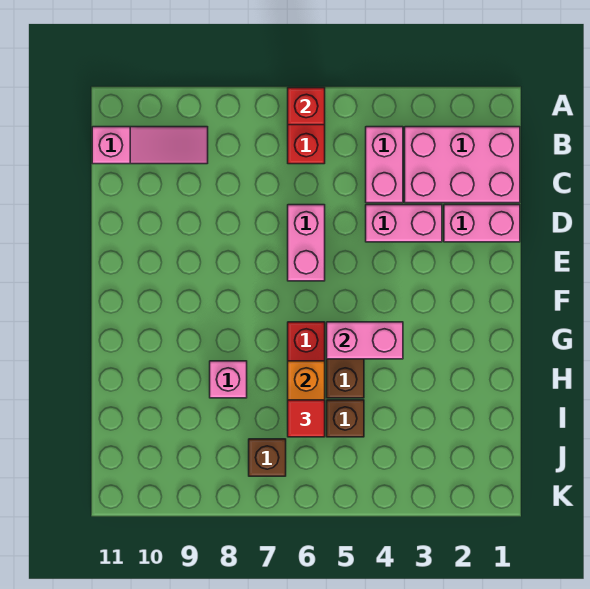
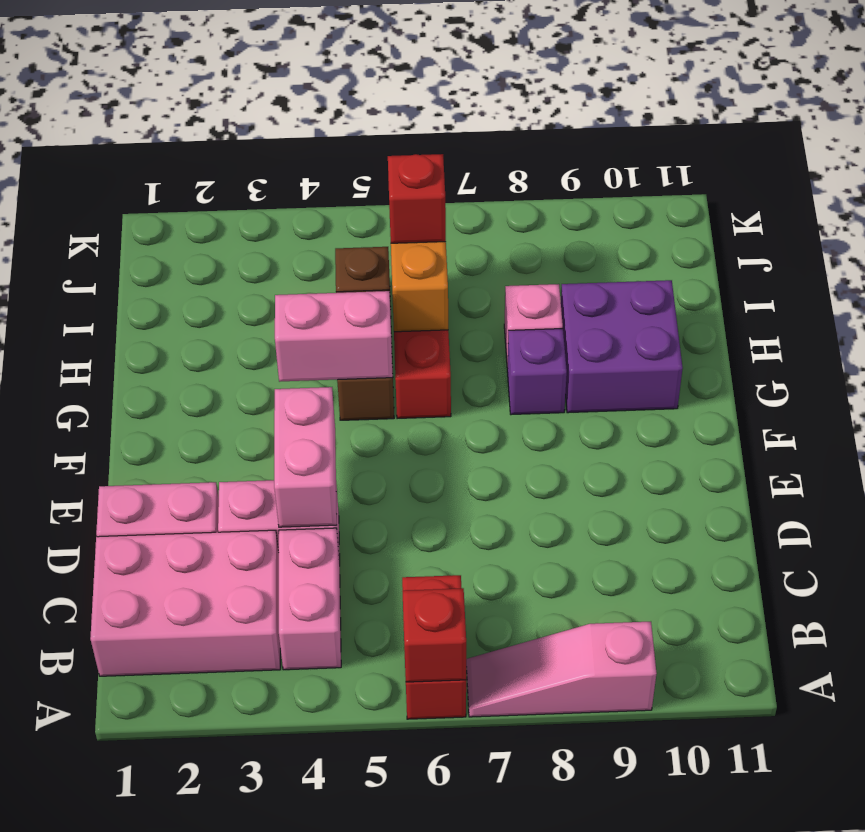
pink slope B9:B11 level 1 top 11 -> pink slope A7:A9 level 1 top 9
pink brick D6:E6 level 1 -> pink brick D4:E4 level 2
none -> purple brick G8 level 1
none -> purple brick G9:H10 level 1
red tile I6 level 3 -> red brick I6 level 3
brown brick J7 level 1 -> none

